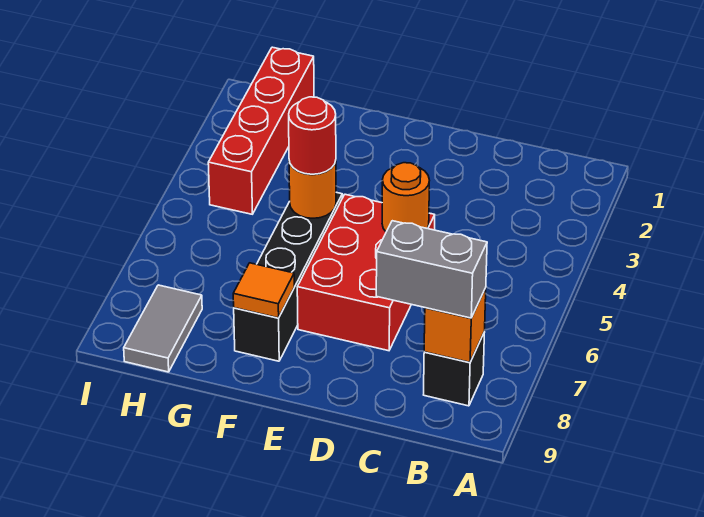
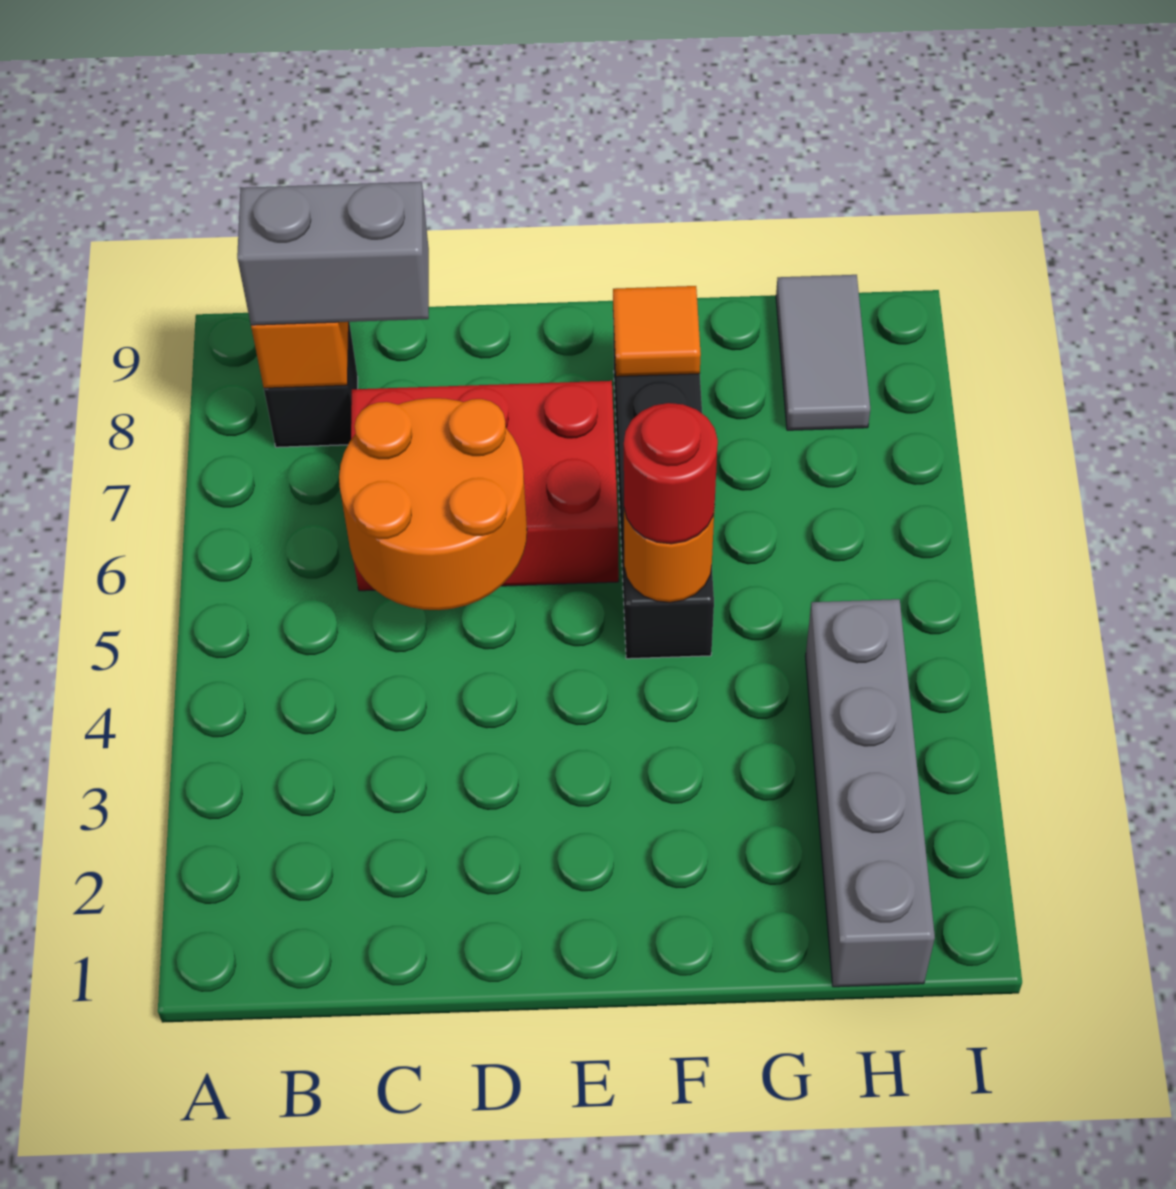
red brick D5:E7 level 1 -> red brick C6:E7 level 1
orange round brick D5 level 2 -> orange round brick C5:D6 level 2
red brick H1:H4 level 1 -> grey brick H1:H4 level 1

